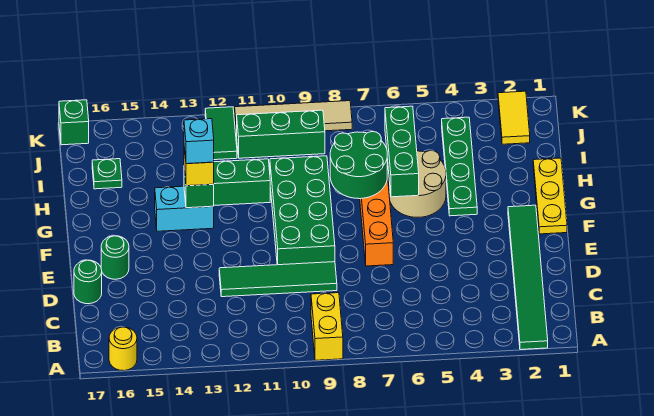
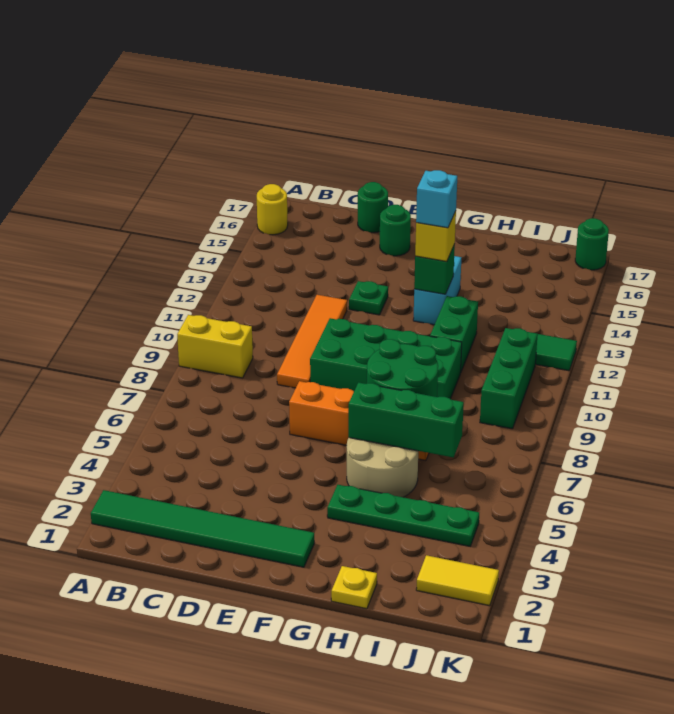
green tile D9:D12 level 1 -> orange tile D9:D12 level 1
yellow plate F1:H1 level 1 -> yellow plate H1 level 1
green plate I16 level 1 -> green plate E13 level 1
tan tile K8:K11 level 1 -> none
green brick K17 level 1 -> green round brick K17 level 1

